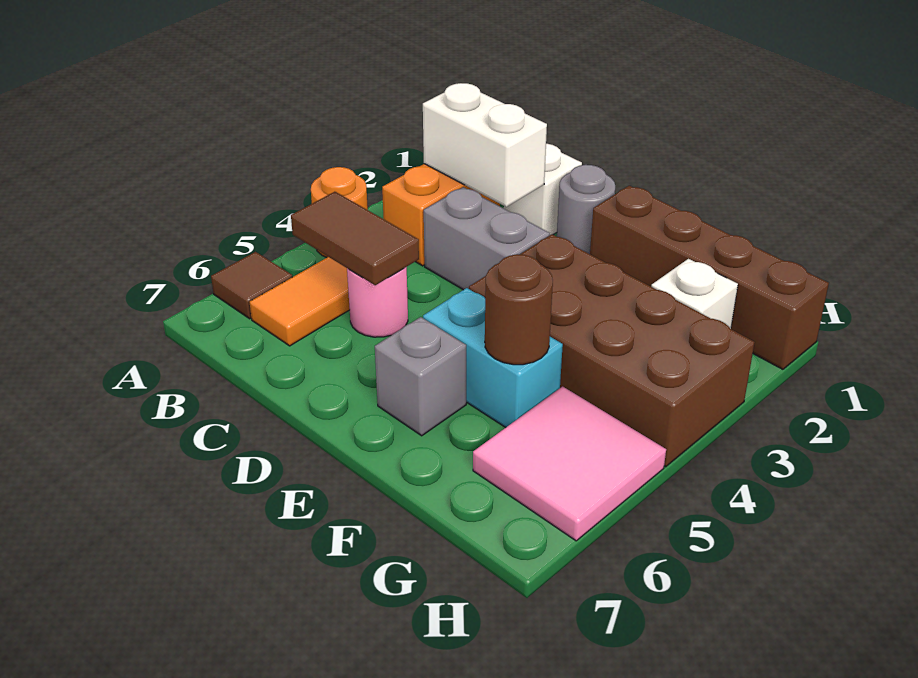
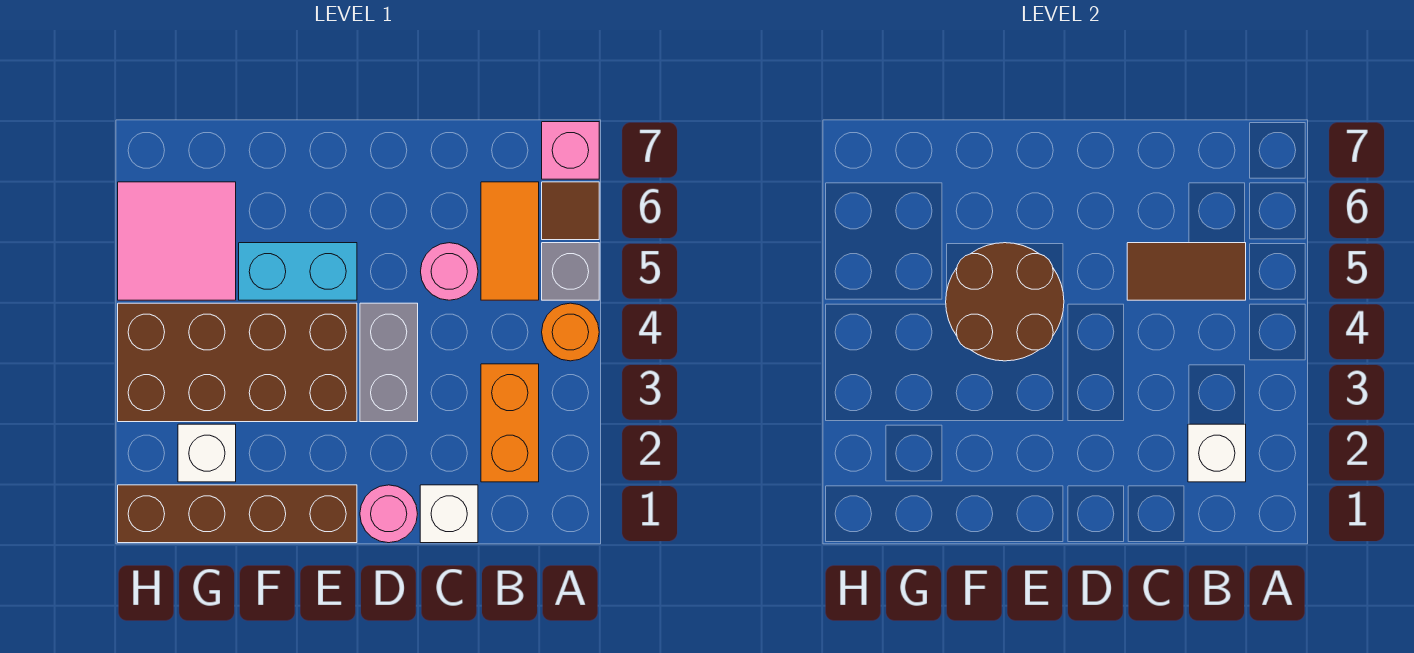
none -> pink brick A7 level 1
white brick B2:C2 level 2 -> white brick B2 level 2
grey brick C3:D3 level 1 -> grey brick D3:D4 level 1
grey round brick D1 level 1 -> pink round brick D1 level 1
grey brick E6 level 1 -> grey brick A5 level 1
brown round brick F5 level 2 -> brown round brick E4:F5 level 2

